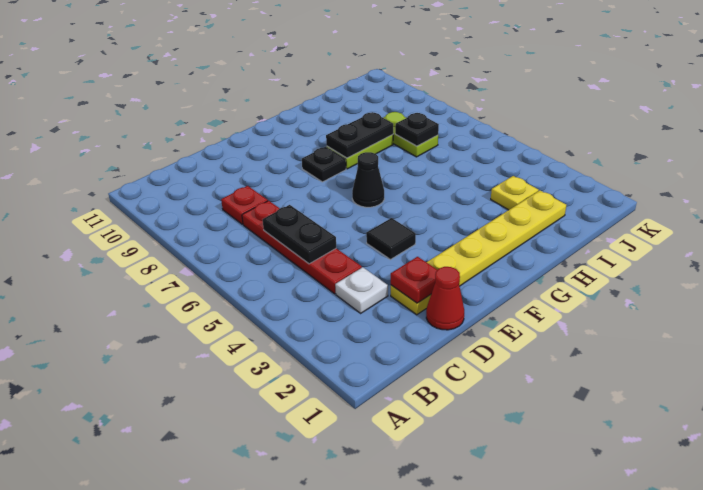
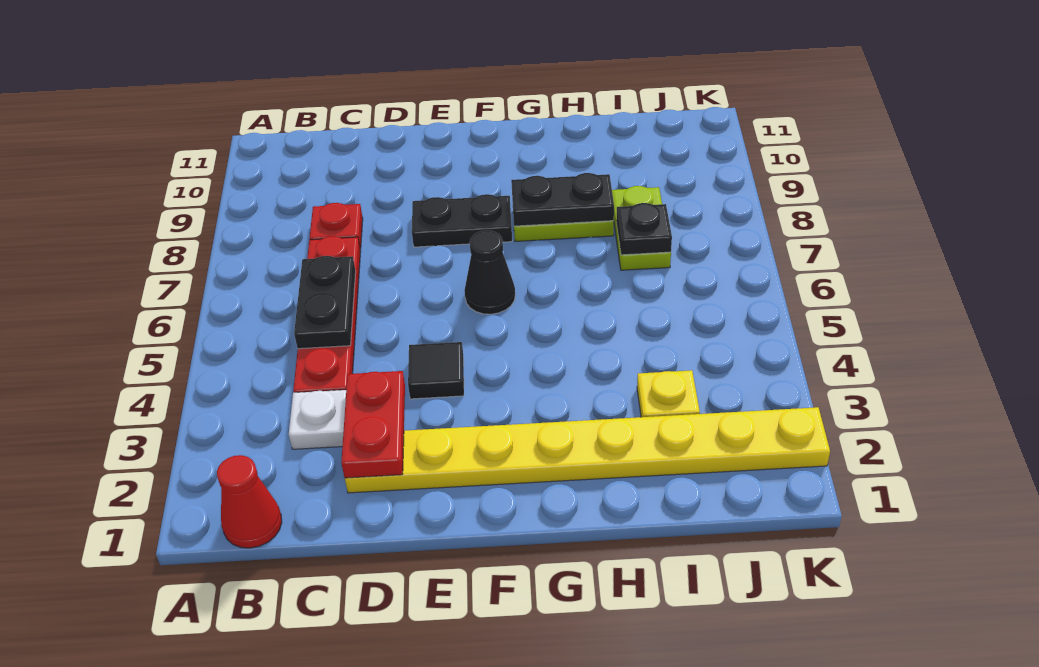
red cone D1 level 1 -> red cone B1 level 1
yellow plate D2:I2 level 1 -> yellow plate D2:K2 level 1
red plate D2 level 2 -> red plate D2:D3 level 2
black plate F8 level 1 -> black plate E8:F8 level 1

